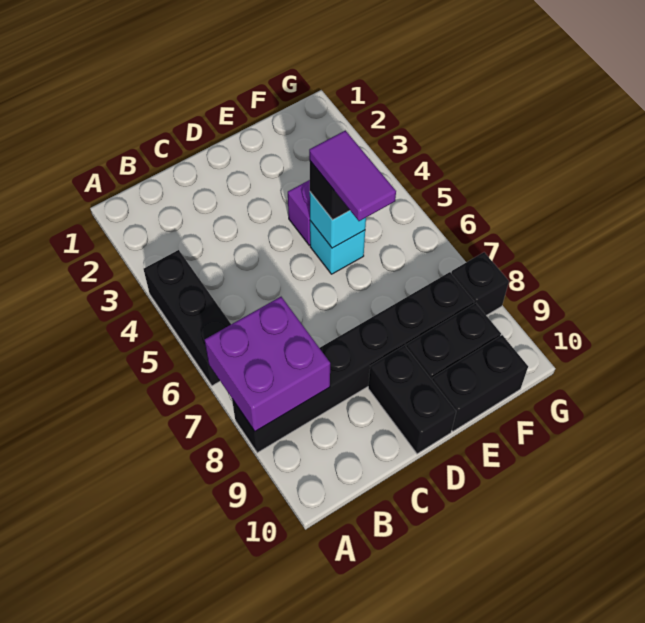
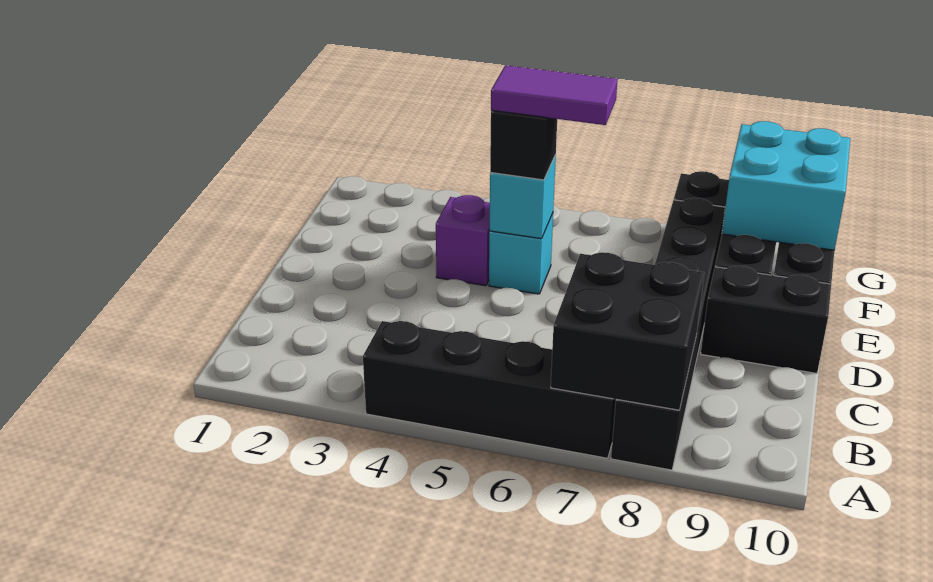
black brick A4:A6 level 1 -> black brick A4:A7 level 1
purple brick A7:B8 level 2 -> black brick A7:B8 level 2
none -> cyan brick F9:G10 level 2

